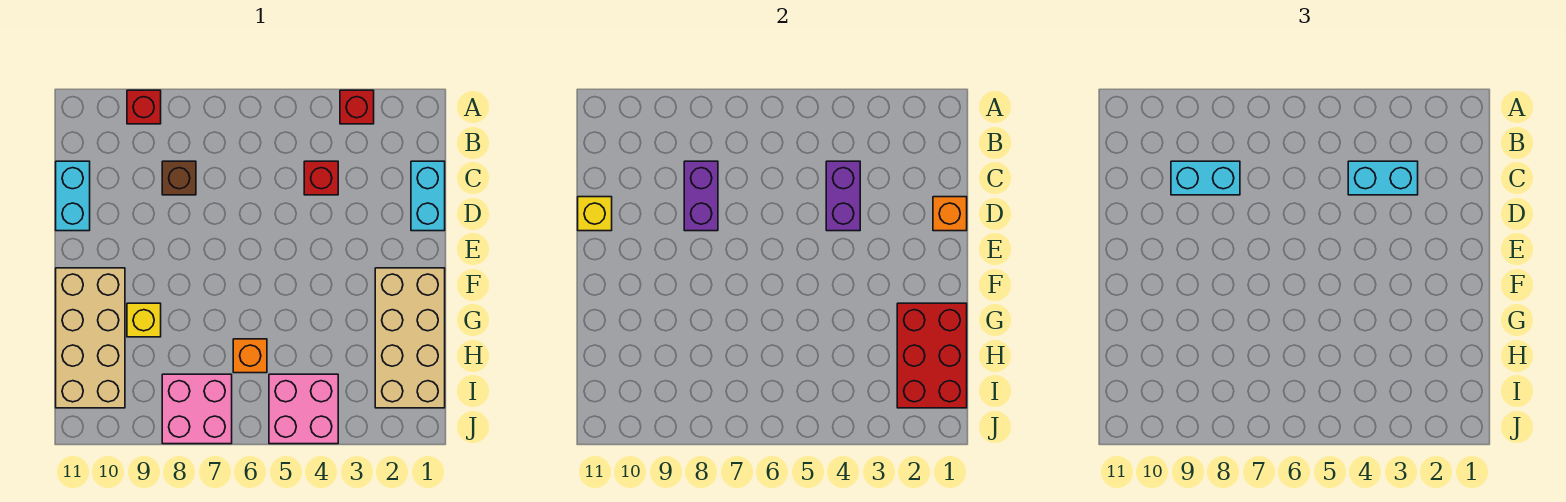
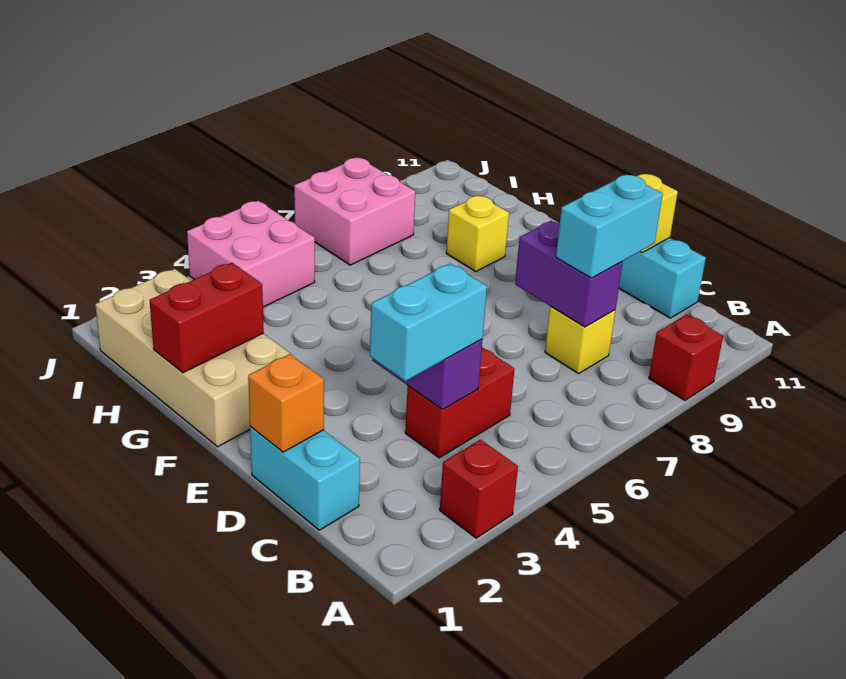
red brick C4 level 1 -> red brick C4:C5 level 1
brown brick C8 level 1 -> yellow brick C8 level 1
tan brick F10:I11 level 1 -> none
red brick G1:I2 level 2 -> red brick G1:G2 level 2
orange brick H6 level 1 -> none

